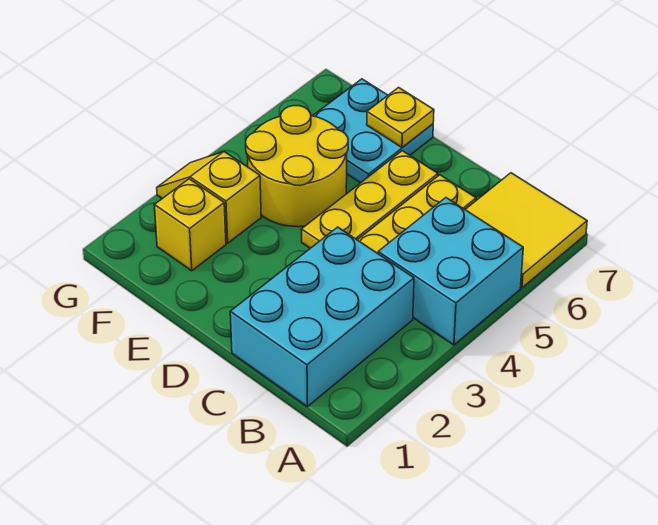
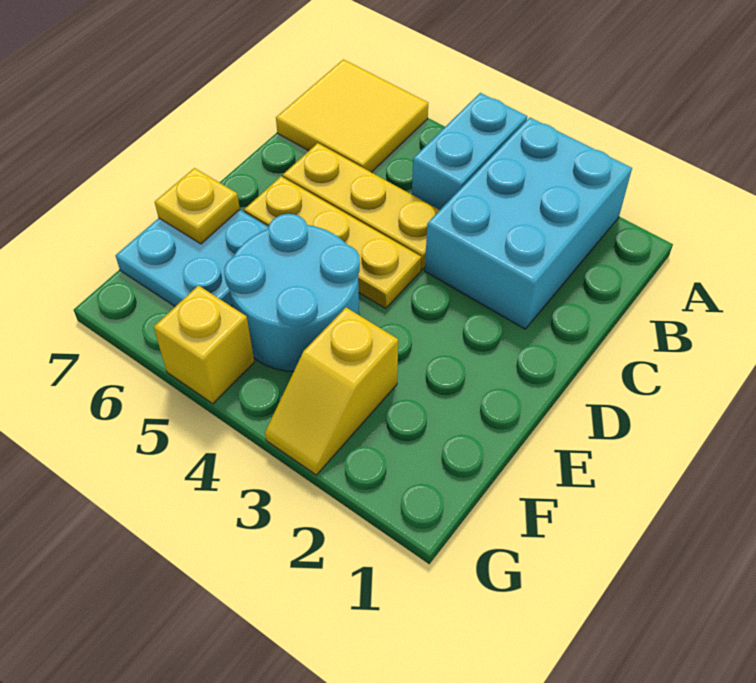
cyan brick A4:B5 level 1 -> cyan brick A4:B4 level 1
cyan brick B1:C3 level 1 -> cyan brick A2:C3 level 1
yellow round brick E4:F5 level 1 -> cyan round brick E4:F5 level 1
yellow brick F2 level 1 -> yellow brick G5 level 1

